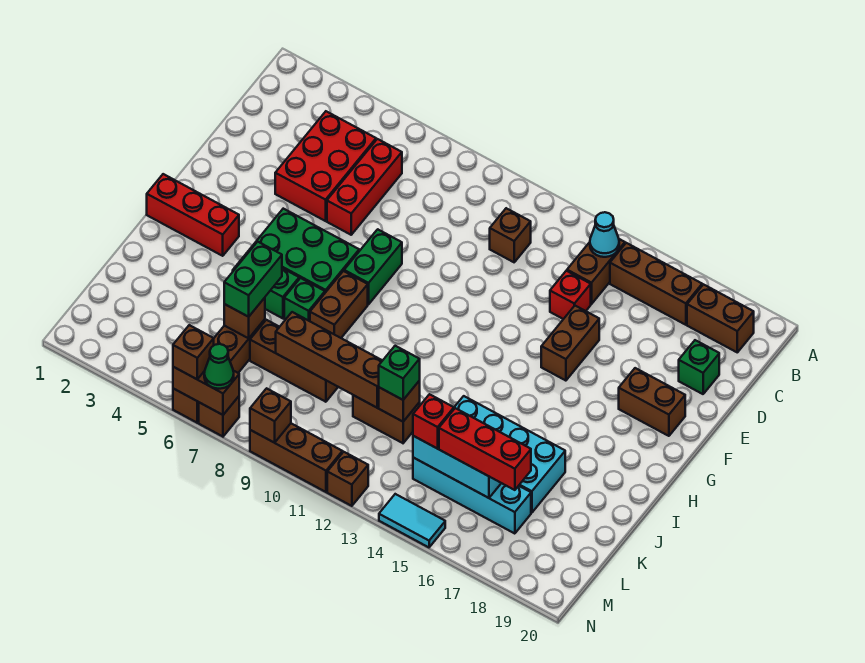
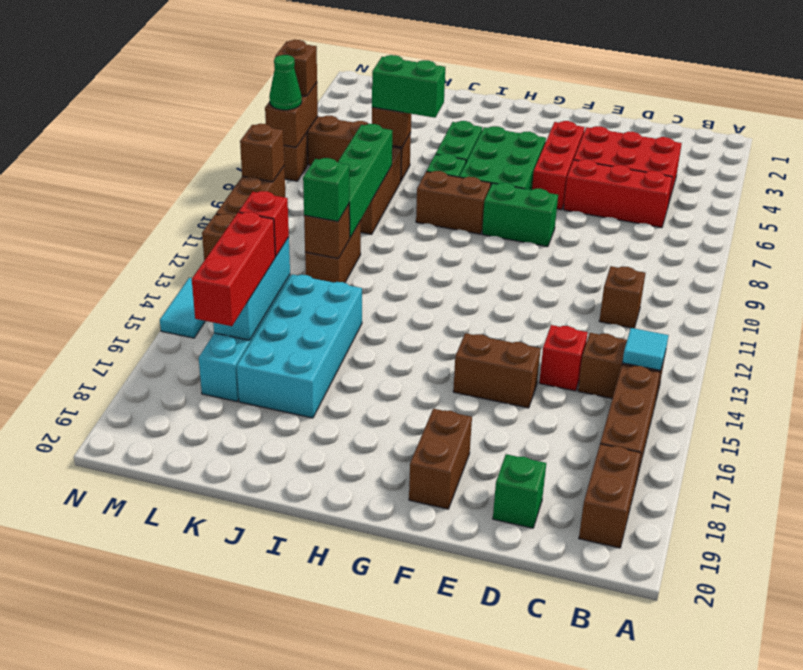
cyan cone B14 level 2 -> cyan tile B14 level 2
red brick H1:H3 level 1 -> red brick F4:F6 level 1
brown brick K8:K11 level 2 -> green brick K8:K11 level 2

